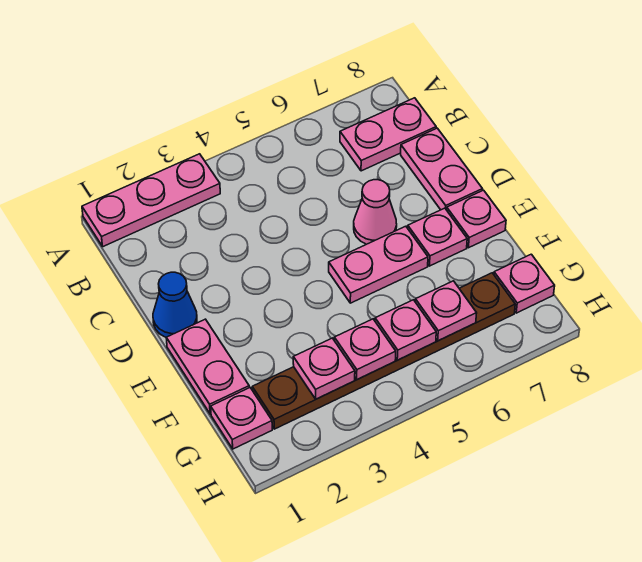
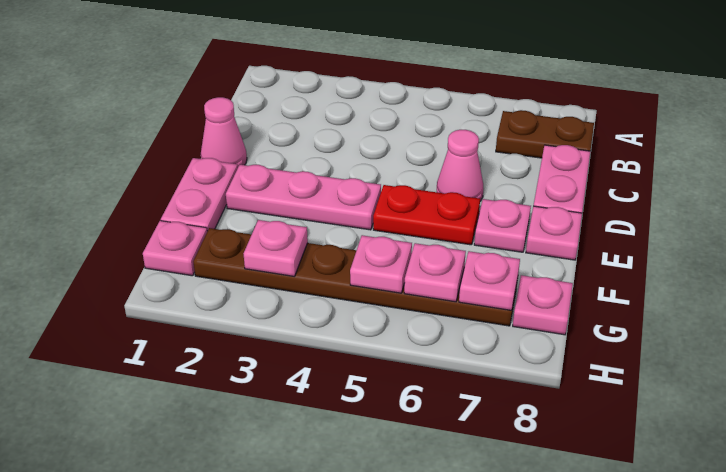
pink plate A1:A3 level 1 -> pink plate E2:E4 level 1
pink plate B7:B8 level 1 -> brown plate B7:B8 level 1
blue cone D1 level 1 -> pink cone D1 level 1
pink plate E5:E6 level 1 -> red plate E5:E6 level 1
pink plate G4 level 2 -> pink plate G7 level 2

